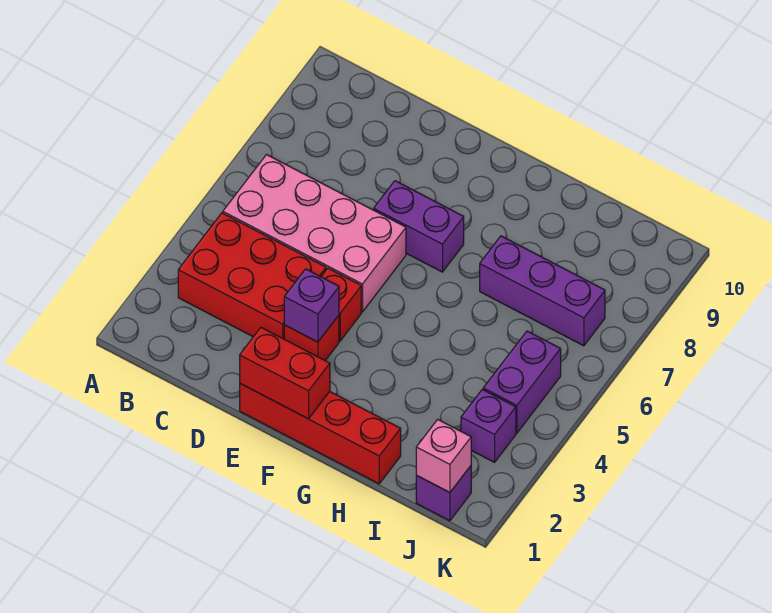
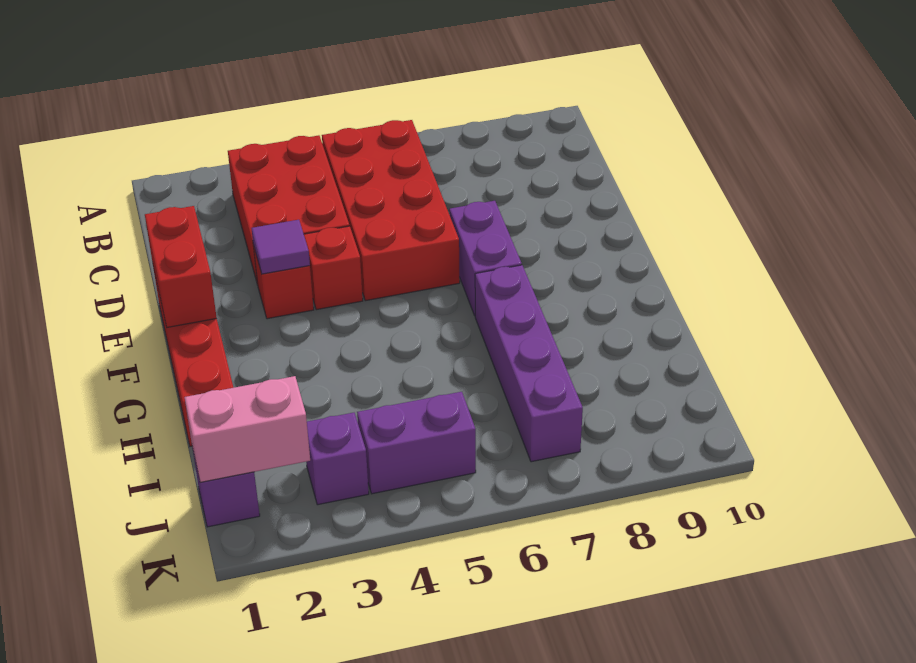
pink brick B5:E6 level 1 -> red brick B5:E6 level 1
purple brick E3 level 2 -> purple tile E3 level 2
purple brick H7:J7 level 1 -> purple brick G7:J7 level 1
pink brick J1 level 2 -> pink brick J1:J2 level 2

